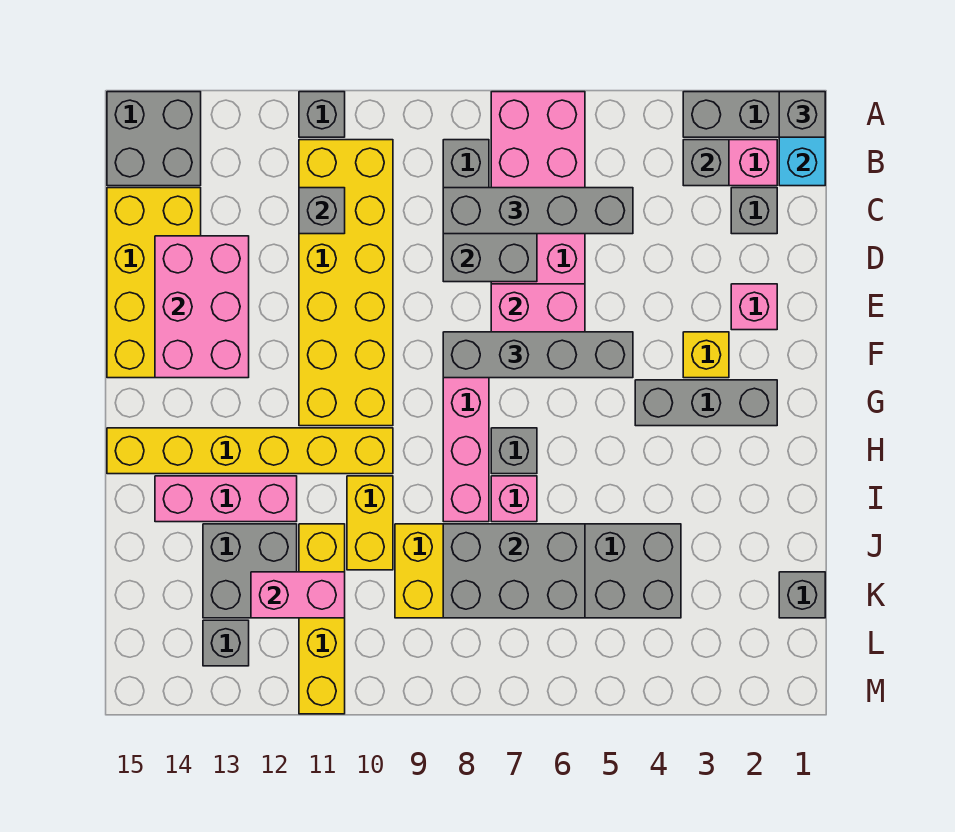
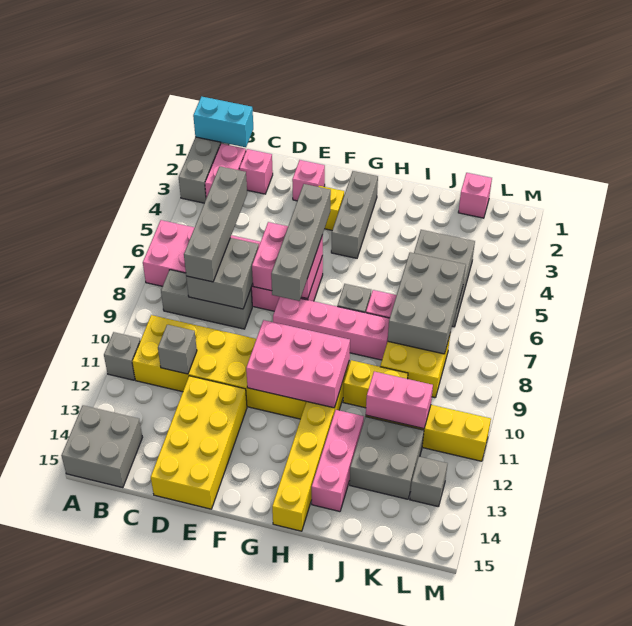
grey brick A1 level 3 -> none
grey brick B3 level 2 -> none
grey brick C2 level 1 -> pink brick C2 level 1
yellow brick C14:F15 level 1 -> yellow brick D12:E15 level 1
pink brick D13:F14 level 2 -> pink brick F10:H11 level 2
grey brick K1 level 1 -> pink brick K1 level 1
pink brick K11:K12 level 2 -> pink brick J11:K11 level 2

